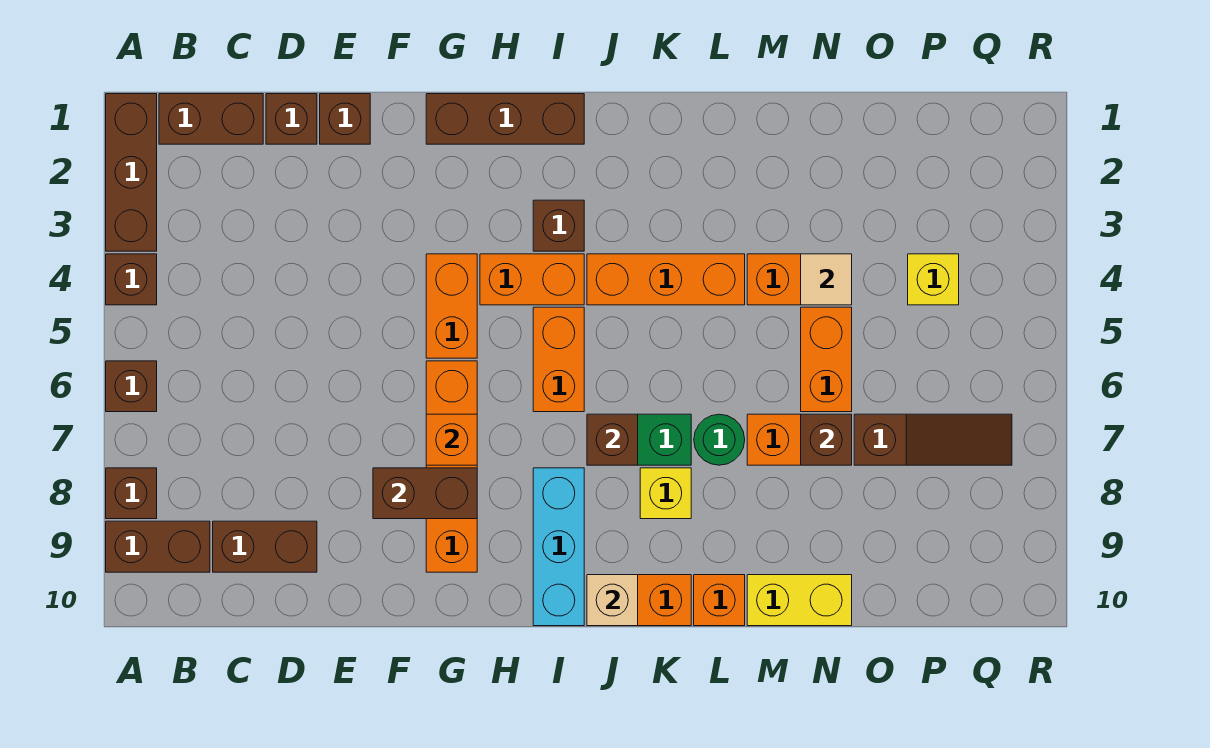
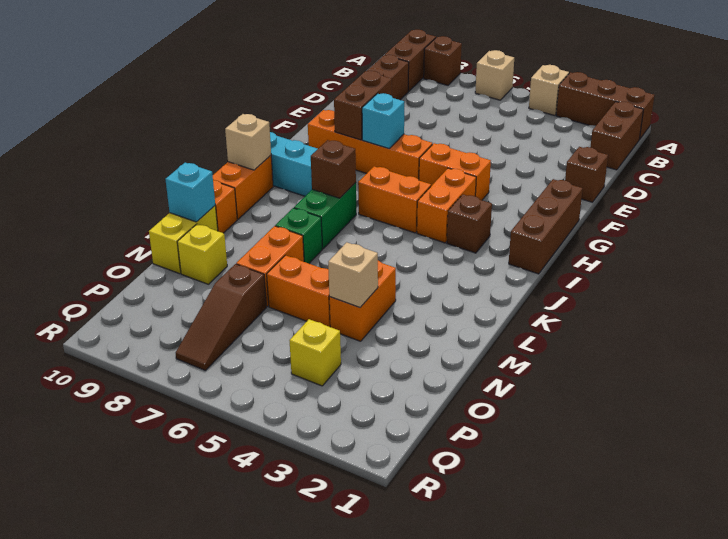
brown brick A4 level 1 -> tan brick A4 level 1
brown brick A6 level 1 -> tan brick A6 level 1
brown brick D1 level 1 -> none
orange brick G7 level 2 -> cyan brick G7 level 2
orange brick J4:L4 level 1 -> none
yellow brick K8 level 1 -> yellow brick N9 level 1
green round brick L7 level 1 -> green brick L7 level 1
none -> cyan brick M10 level 2
tan tile N4 level 2 -> tan brick N4 level 2
brown brick N7 level 2 -> none

